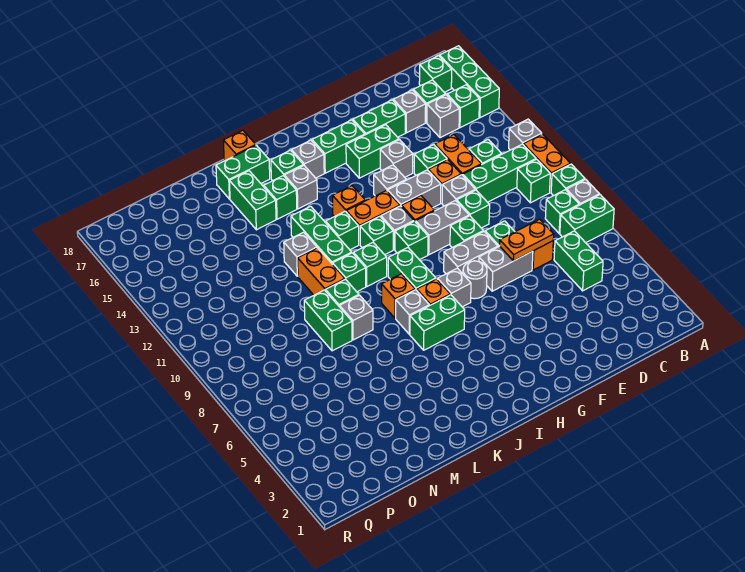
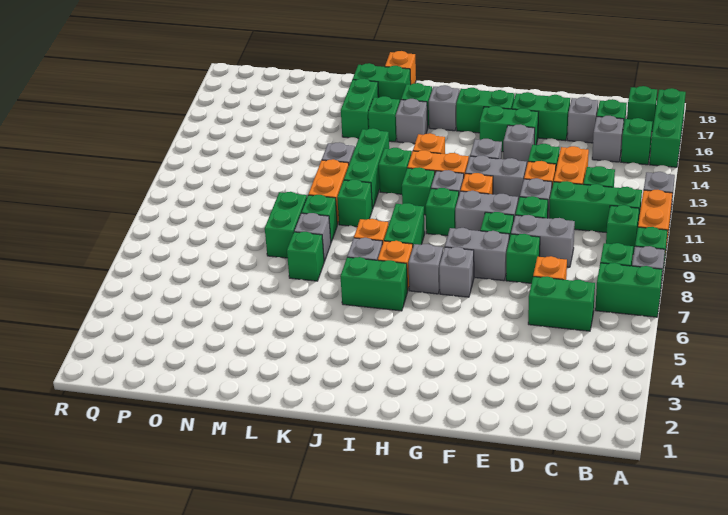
green brick C5:C6 level 1 -> green brick C6:D6 level 1
orange plate D7:E7 level 2 -> none
grey brick E7:F7 level 1 -> grey brick D9:E9 level 1
grey round brick G7 level 1 -> grey brick G7 level 1
green brick J10 level 1 -> green brick L7 level 1

